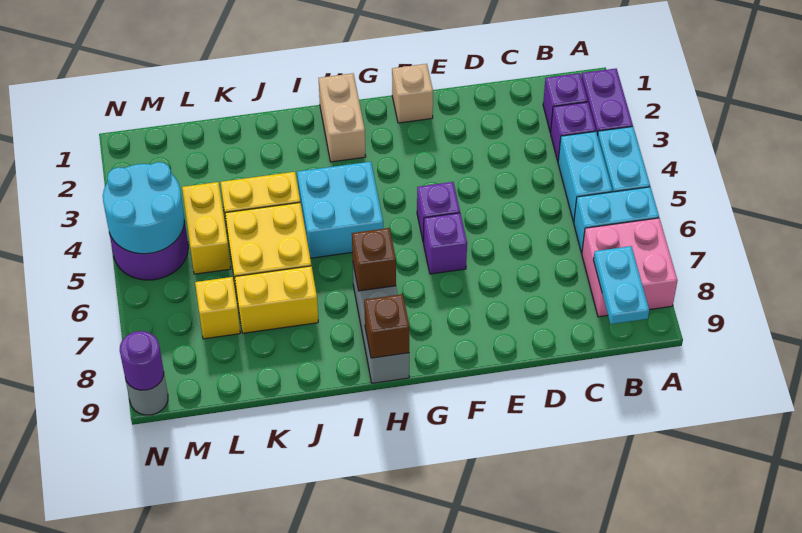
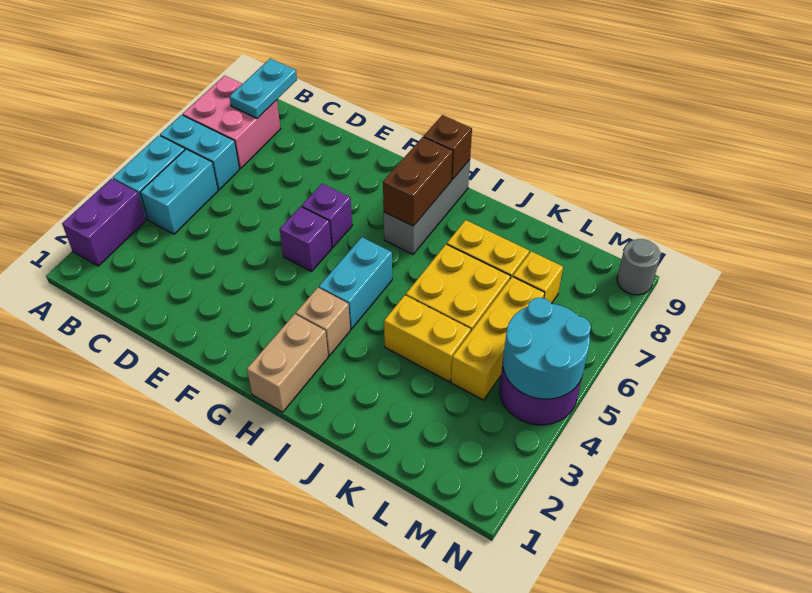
purple brick B2 level 1 -> none
purple brick B3 level 1 -> none
tan brick F1 level 1 -> tan brick H3 level 1
cyan brick H4:I5 level 1 -> cyan brick H4:H5 level 1
brown brick H7 level 2 -> brown brick H7:H8 level 2
yellow brick L4:L5 level 1 -> yellow brick L4:L6 level 1
purple round brick N9 level 2 -> none

